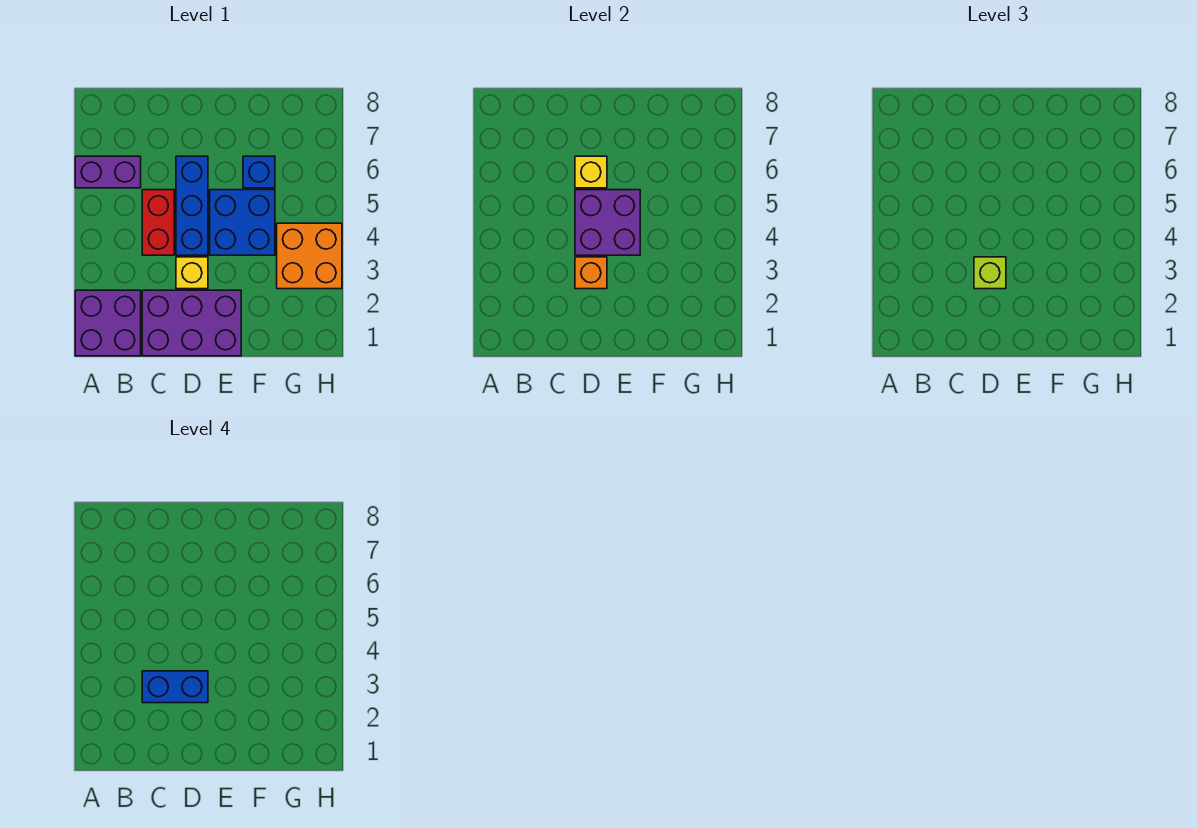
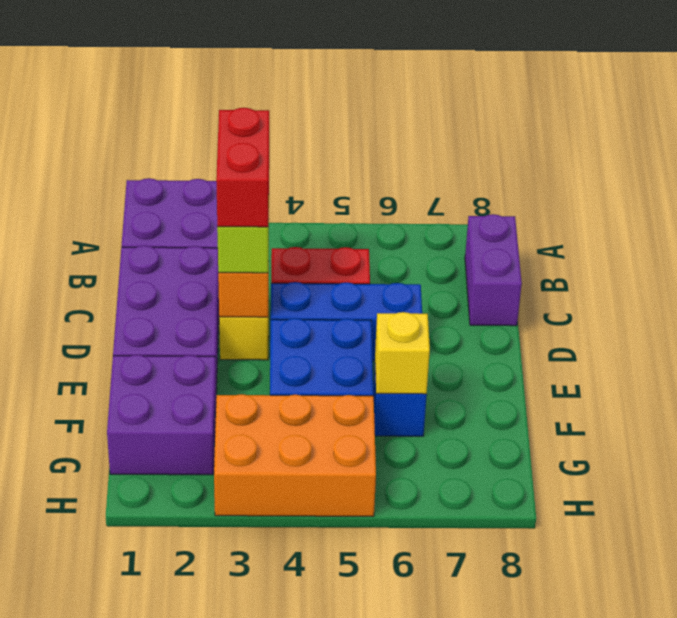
purple brick A6:B6 level 1 -> purple brick B8:C8 level 1
blue brick C3:D3 level 4 -> red brick C3:D3 level 4
purple brick D4:E5 level 2 -> purple brick F1:G2 level 1
yellow brick D6 level 2 -> yellow brick F6 level 2
orange brick G3:H4 level 1 -> orange brick G3:H5 level 1

